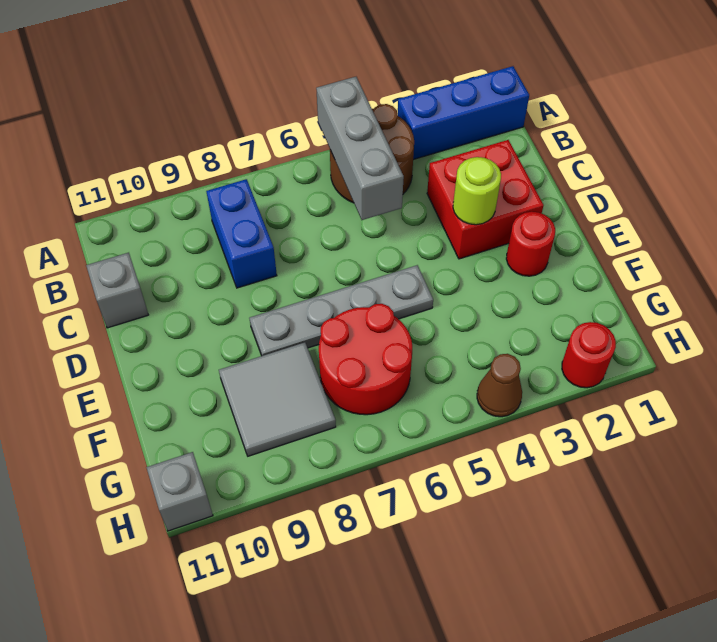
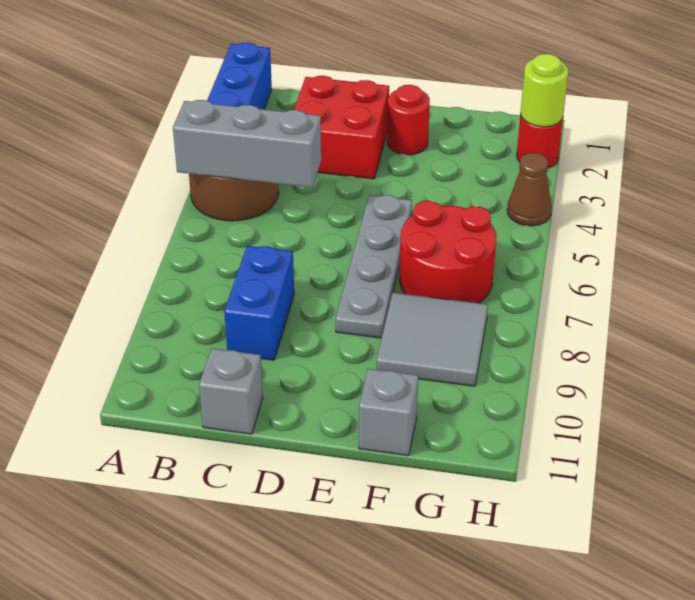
blue brick B8:C8 level 1 -> blue brick C8:C9 level 1
lime round brick D3 level 2 -> lime round brick H2 level 2
grey brick H11 level 1 -> grey brick F11 level 1

